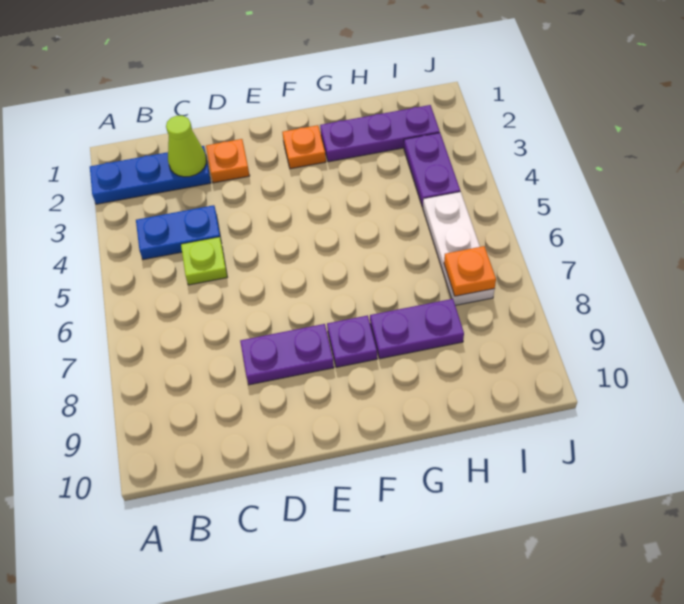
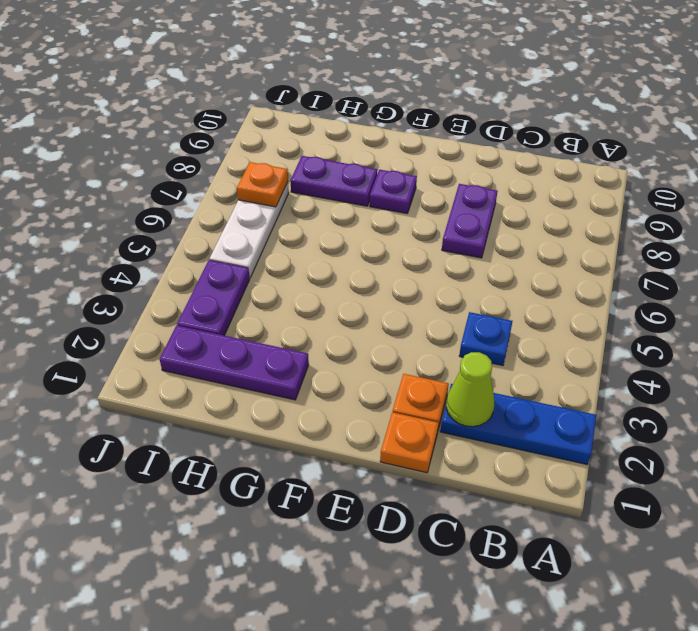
blue plate B4:C4 level 1 -> blue plate C4 level 1
lime plate C5 level 1 -> none
purple plate D8:E8 level 1 -> purple plate D7:D8 level 1
orange plate F2 level 1 -> orange plate D1 level 1

